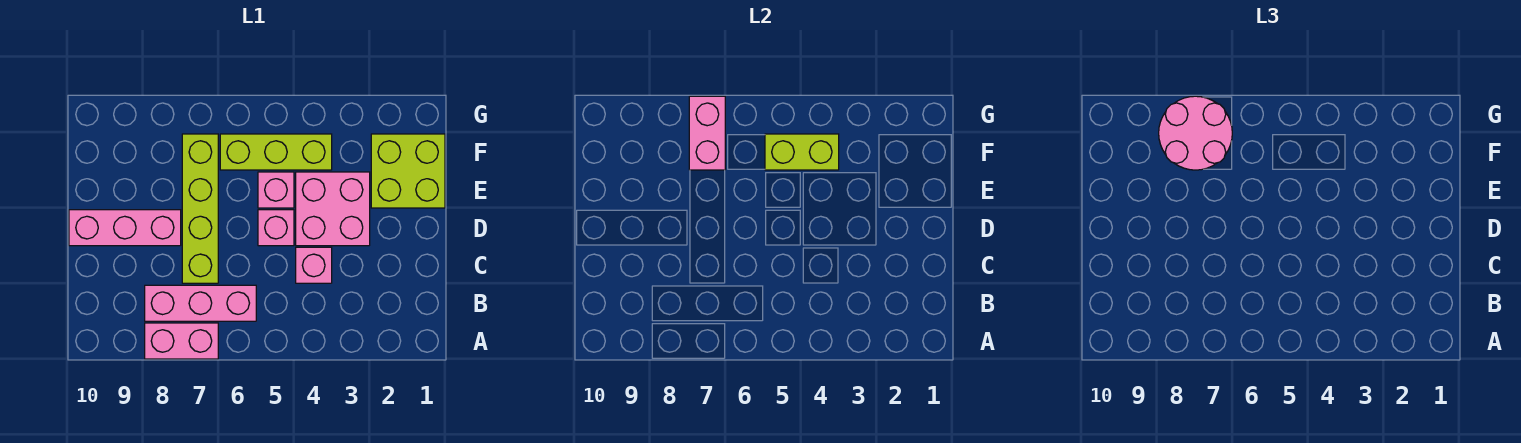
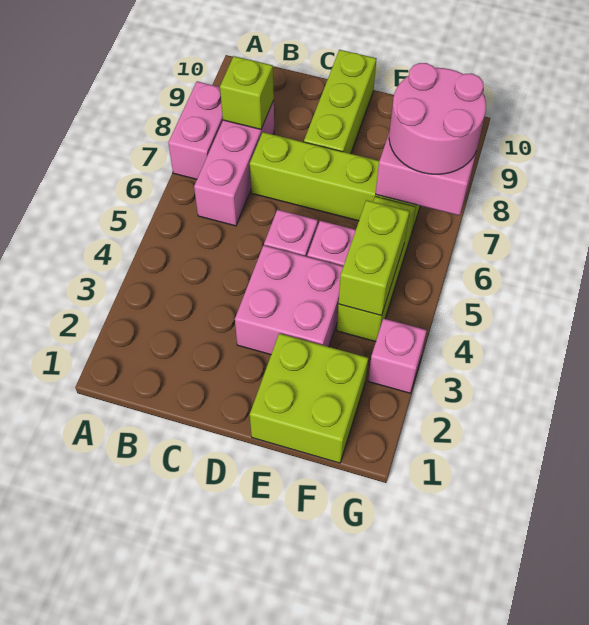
none -> lime brick B8 level 2
pink brick C4 level 1 -> pink brick G3 level 1
pink brick D8:D10 level 1 -> lime brick D8:D10 level 1

